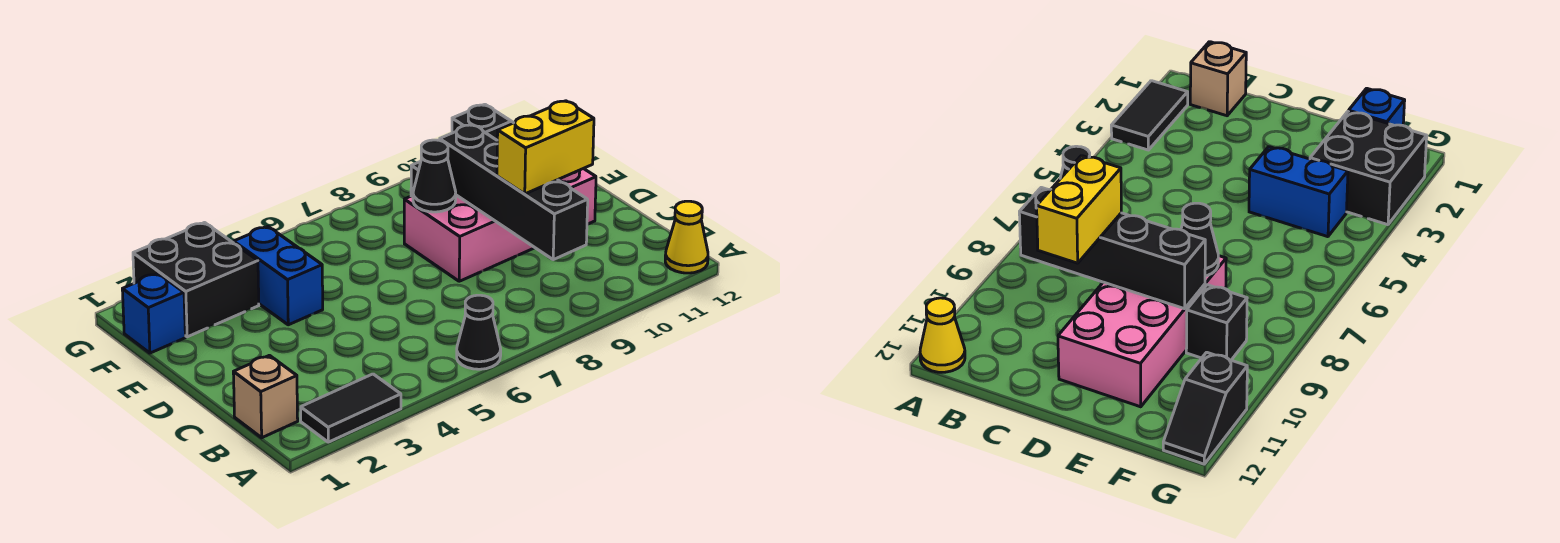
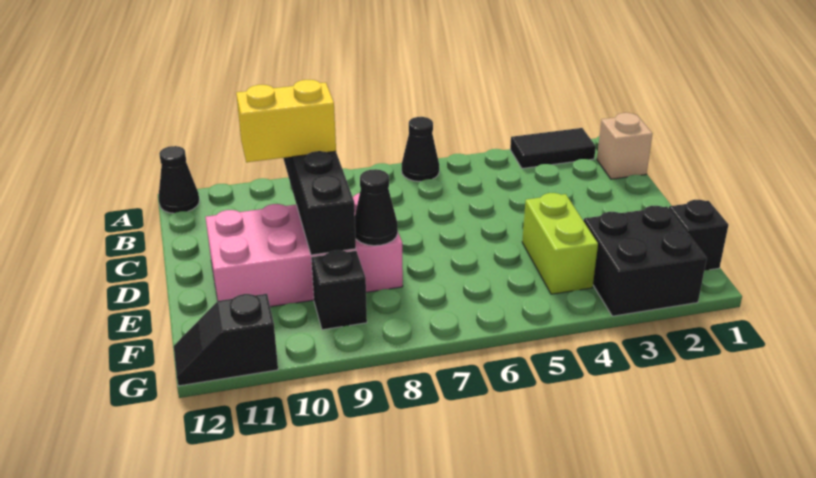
yellow cone A12 level 1 -> black cone A12 level 1
blue brick E4:F4 level 1 -> lime brick E4:F4 level 1
blue brick F1 level 1 -> black brick F1 level 1

